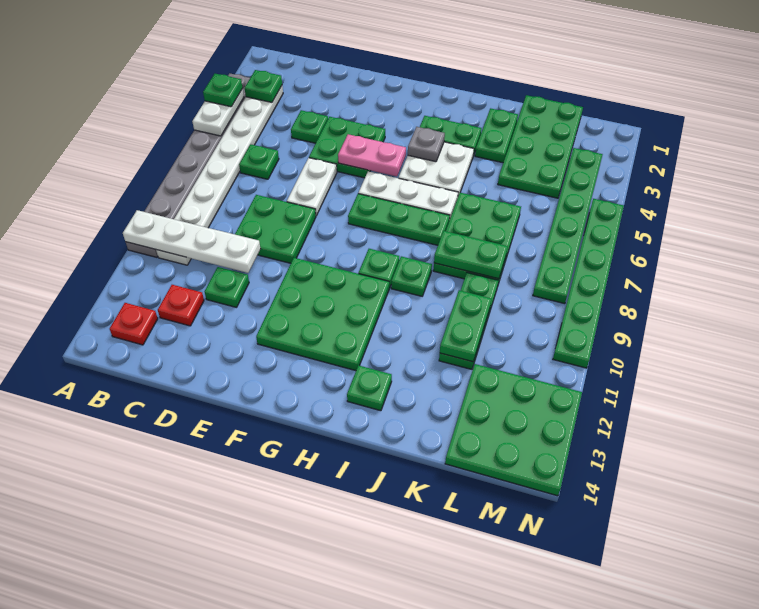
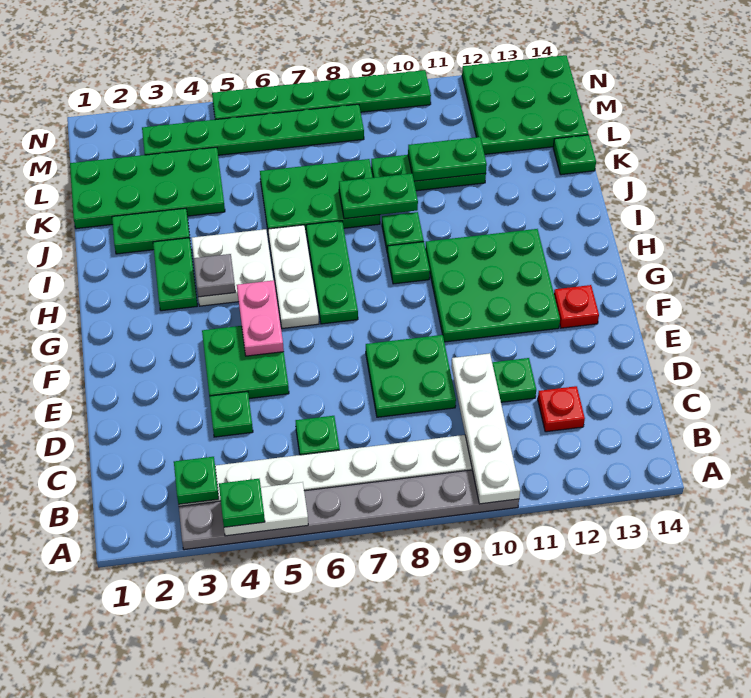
red plate B13 level 1 -> red plate F13 level 1
white plate E6:E7 level 1 -> none
green plate I13 level 1 -> green plate K14 level 1
green plate J8:K8 level 2 -> green plate J8:J9 level 2

